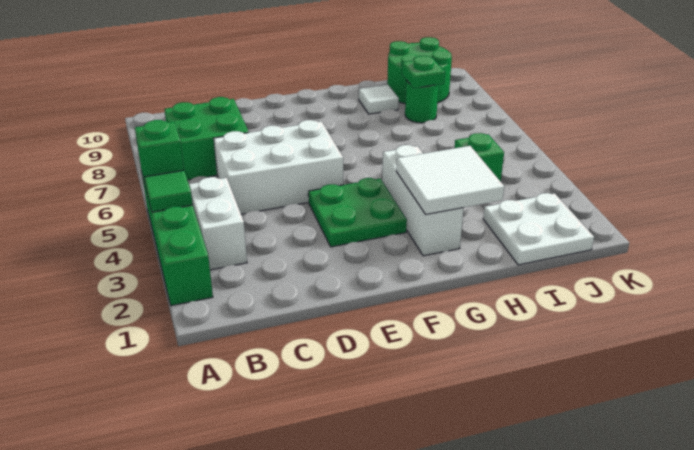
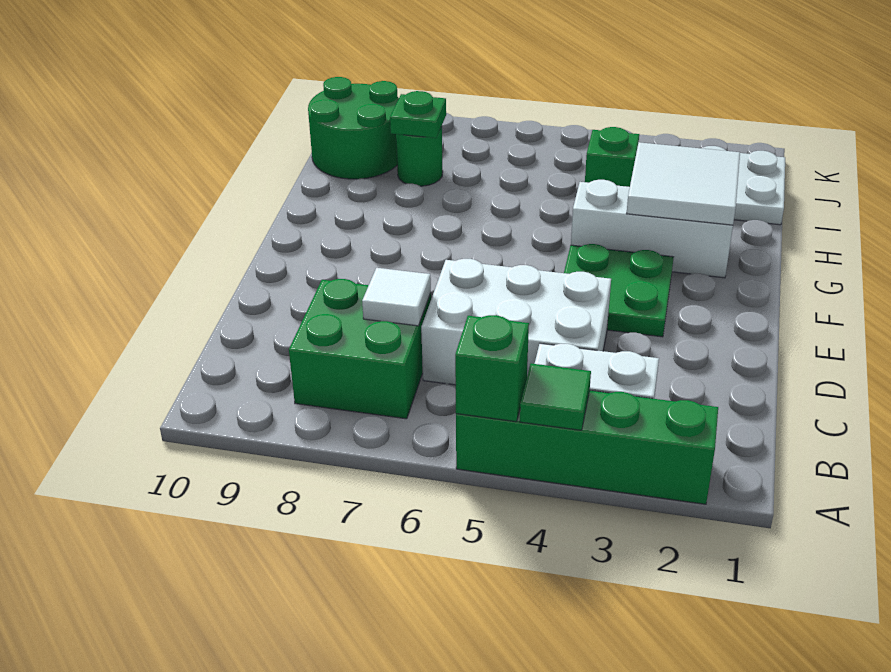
white brick C5:E6 level 1 -> white brick C4:D6 level 1
white tile H9 level 1 -> white tile C7 level 2

